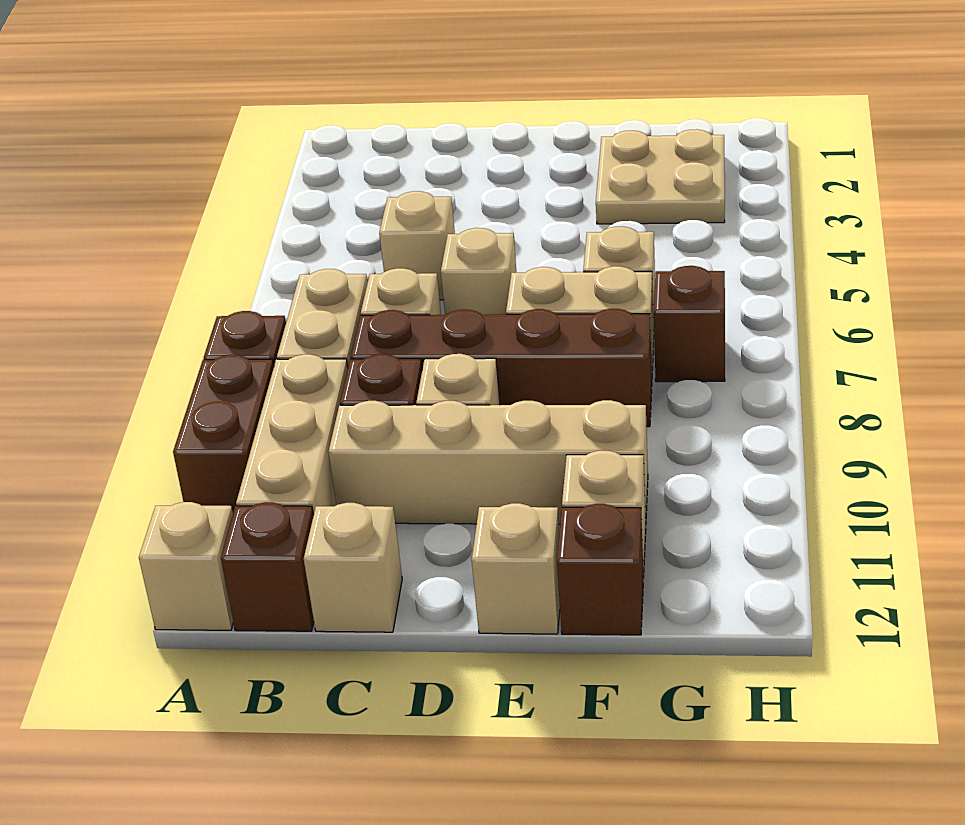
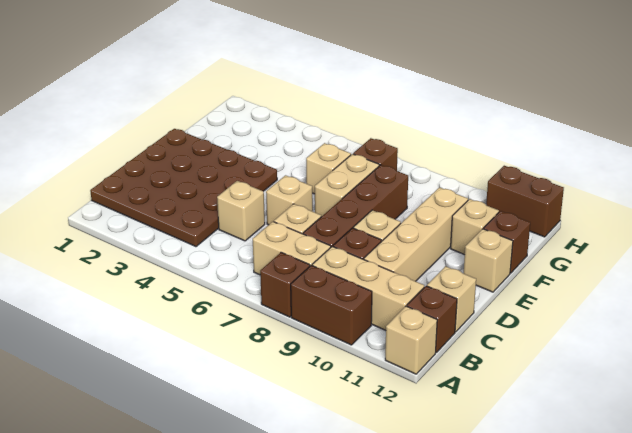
none -> brown plate B1:E4 level 1
tan plate F2:G3 level 1 -> none
none -> brown brick H11:H12 level 1

